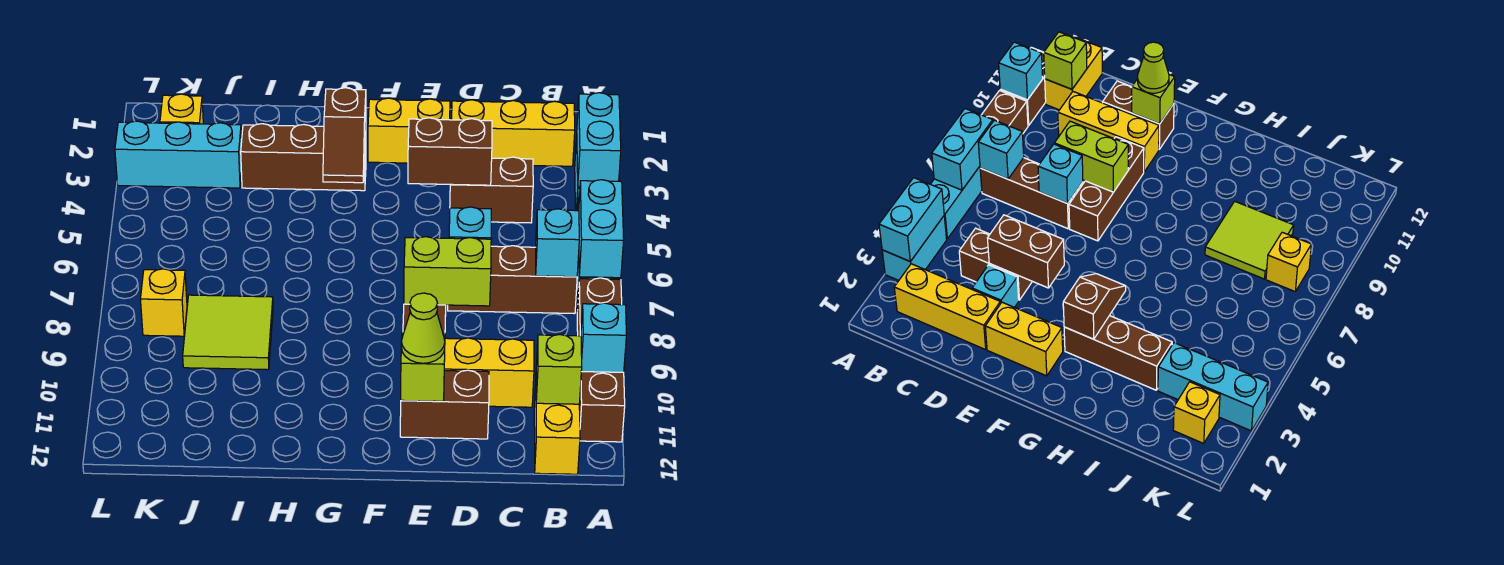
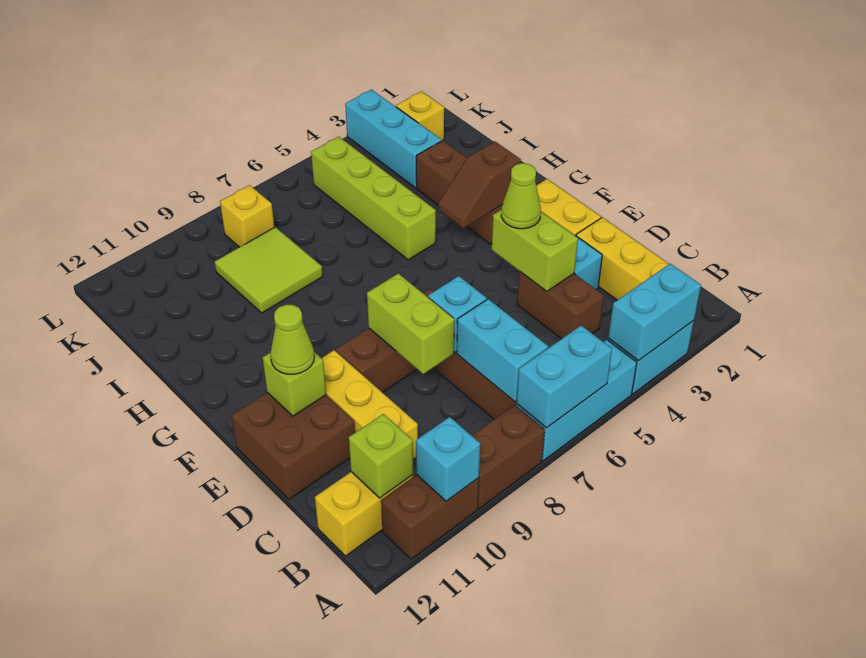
cyan brick B7 level 2 -> cyan brick B7:C7 level 2
brown brick D4:E4 level 2 -> lime brick D4:E4 level 2
brown brick D11:E11 level 1 -> brown brick D11:E12 level 1
none -> lime cone E4 level 3
none -> lime brick H5:K5 level 1

